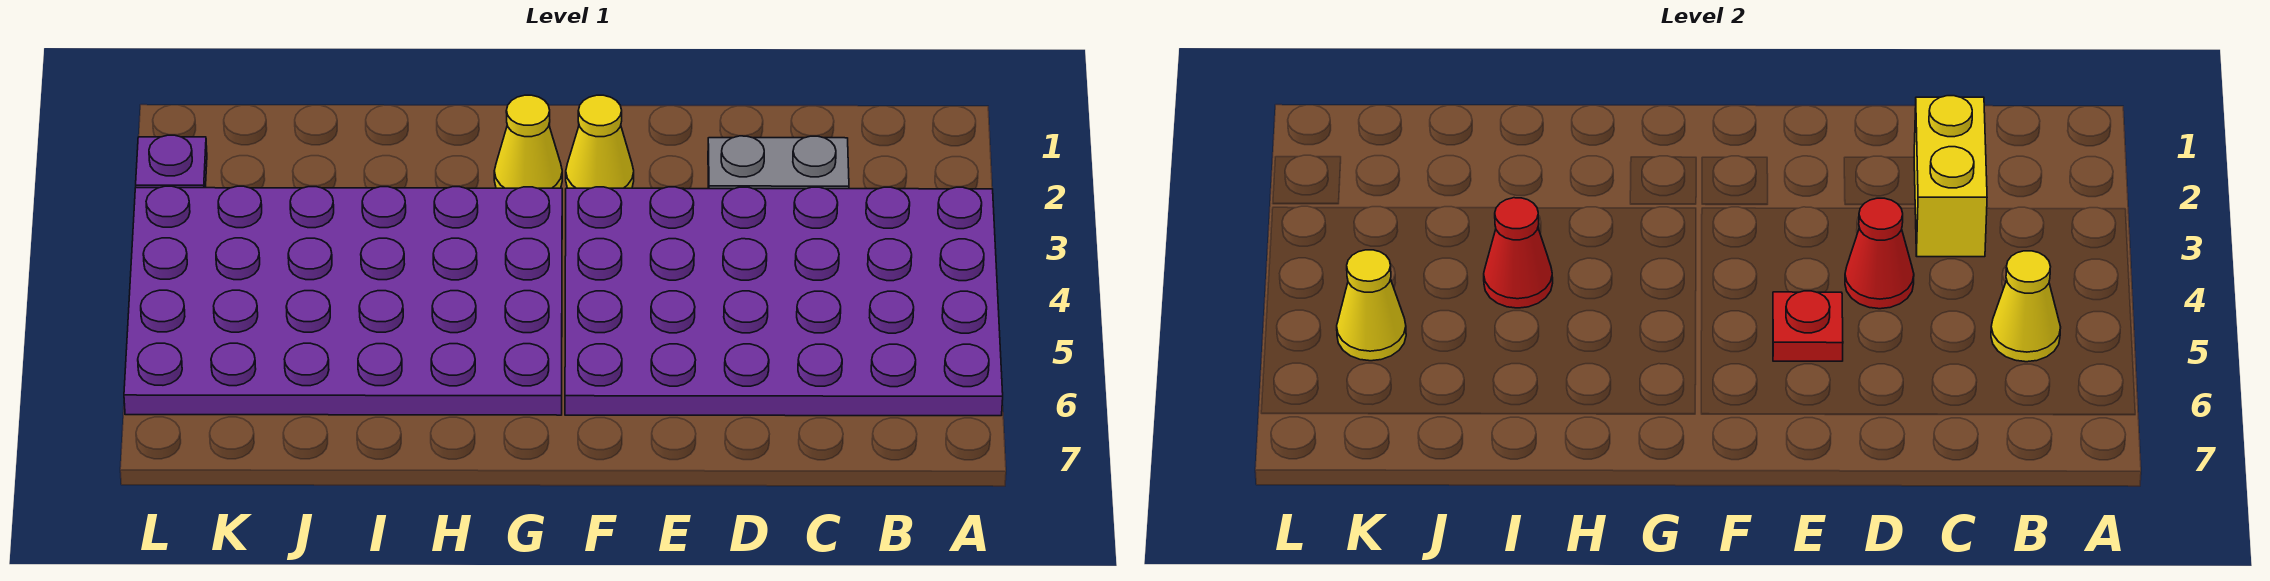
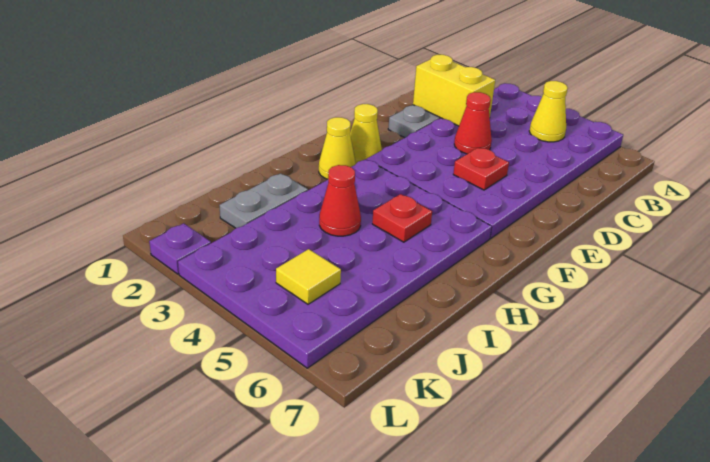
none -> red plate H5 level 2
none -> grey plate I2:J2 level 1
yellow cone K5 level 2 -> yellow tile K5 level 2

